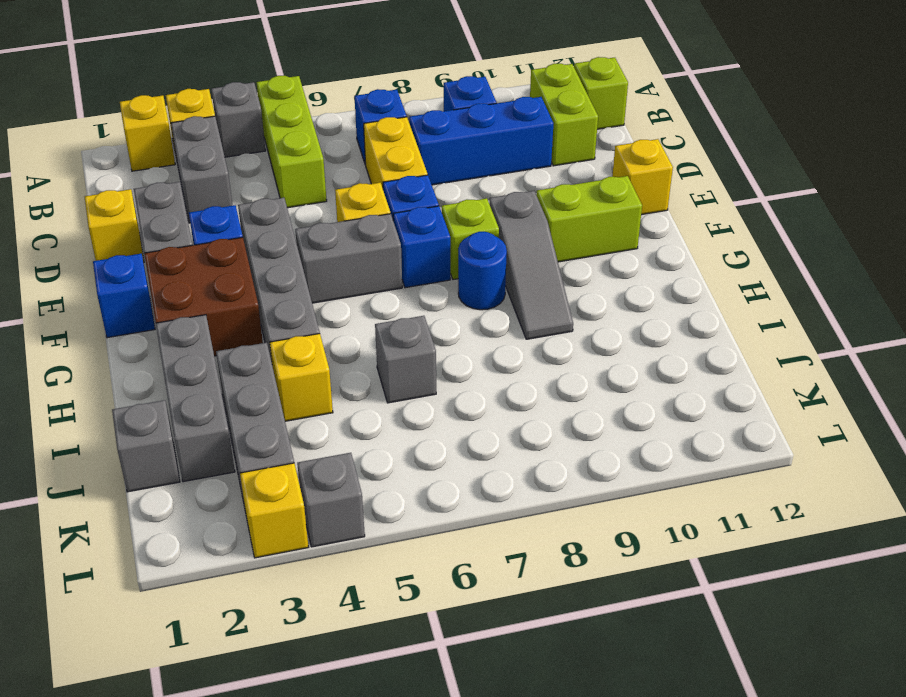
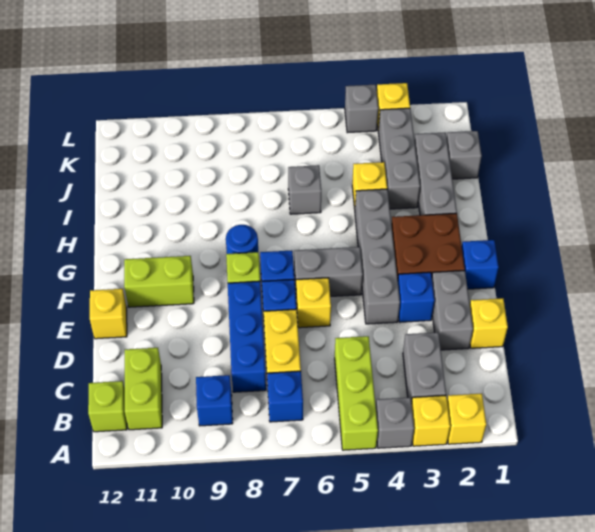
blue brick C8:C10 level 1 -> blue brick C8:E8 level 1
grey slope F9:H9 level 1 top F -> none

